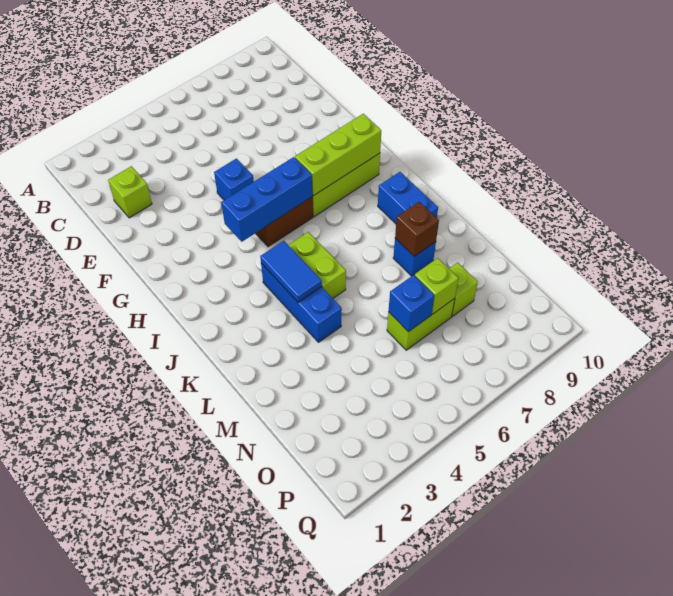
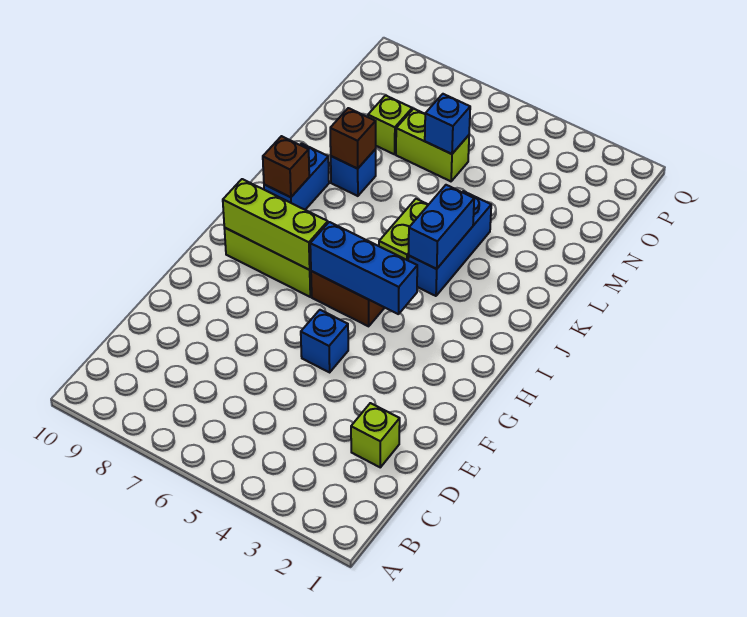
blue tile J4:K4 level 2 -> blue brick J4:K4 level 2
none -> brown brick J9 level 2
lime brick N7 level 2 -> none

